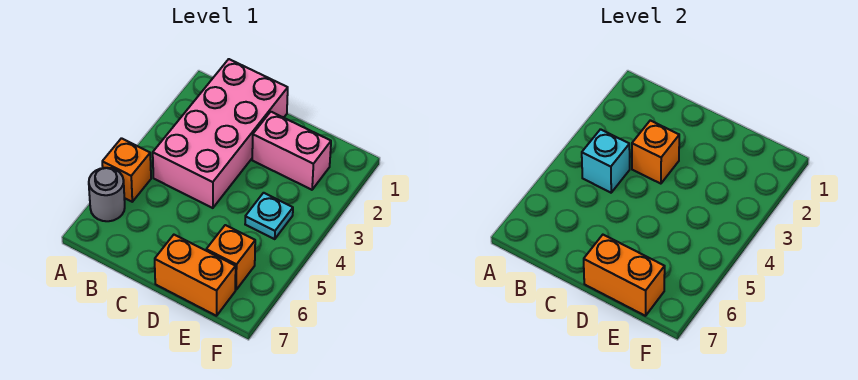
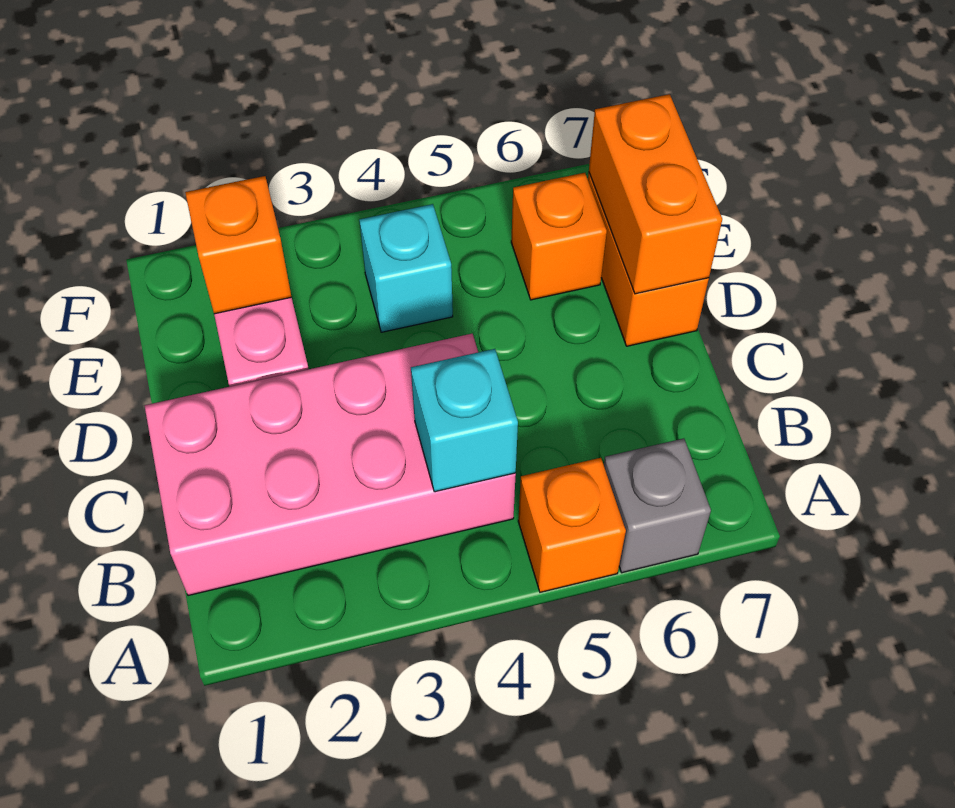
grey round brick A6 level 1 -> grey brick A6 level 1
orange brick C3 level 2 -> orange brick E2 level 2
cyan plate E4 level 1 -> cyan brick E4 level 1

